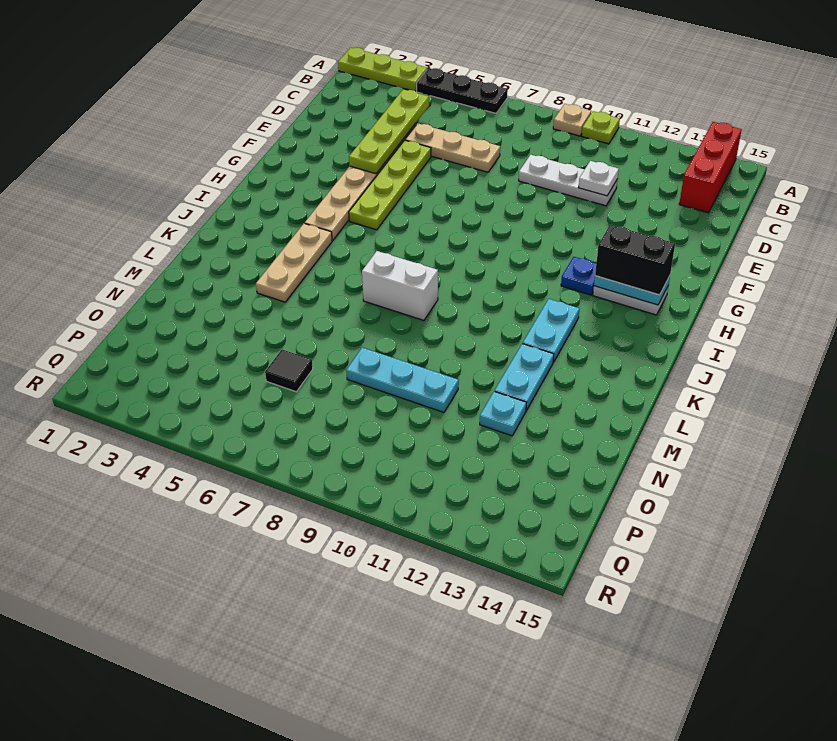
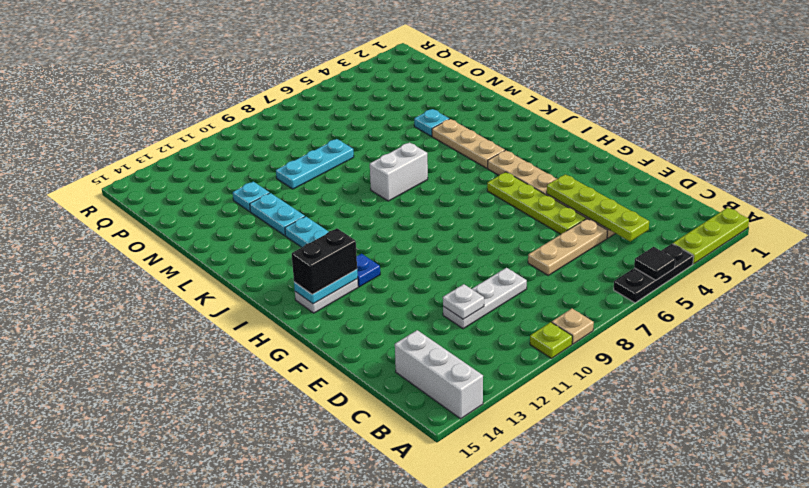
red brick A14:C14 level 1 -> white brick A14:C14 level 1
none -> cyan plate M4 level 1
black tile O6 level 1 -> black tile A5 level 2

